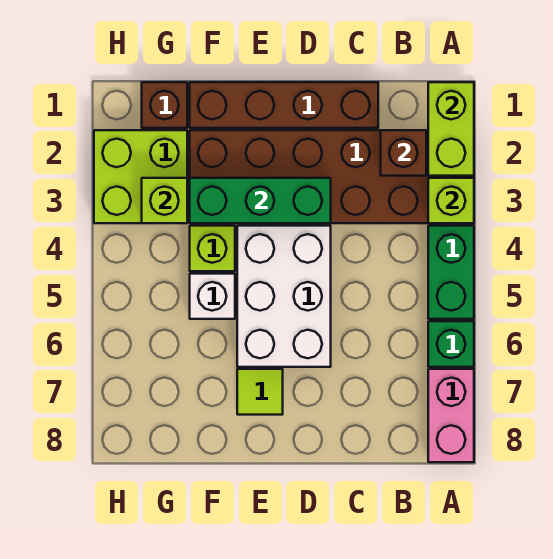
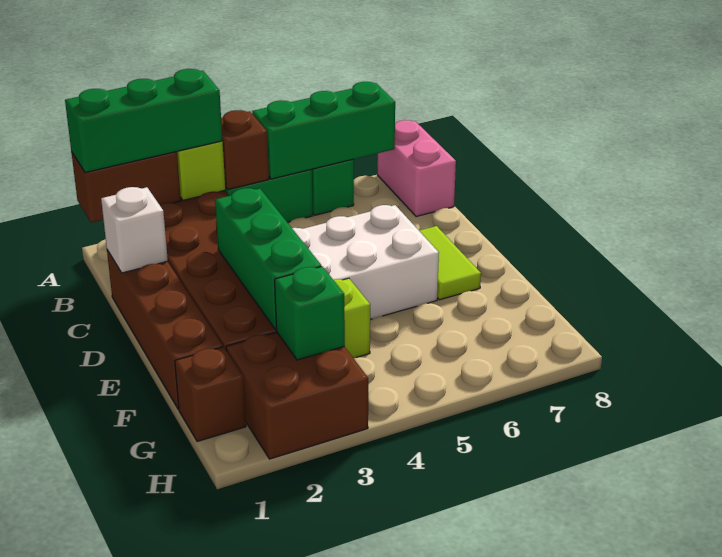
lime brick A1:A2 level 2 -> brown brick A1:A2 level 2
none -> green brick A1:A3 level 3
none -> green brick A5:A7 level 2
pink brick A7:A8 level 1 -> pink brick A8:B8 level 1
brown brick B2 level 2 -> brown brick A4 level 2
lime tile E7 level 1 -> lime tile D7:E7 level 1
white brick F5 level 1 -> white brick C1 level 2
lime brick G2:H3 level 1 -> brown brick G2:H3 level 1
lime brick G3 level 2 -> green brick G3 level 2

